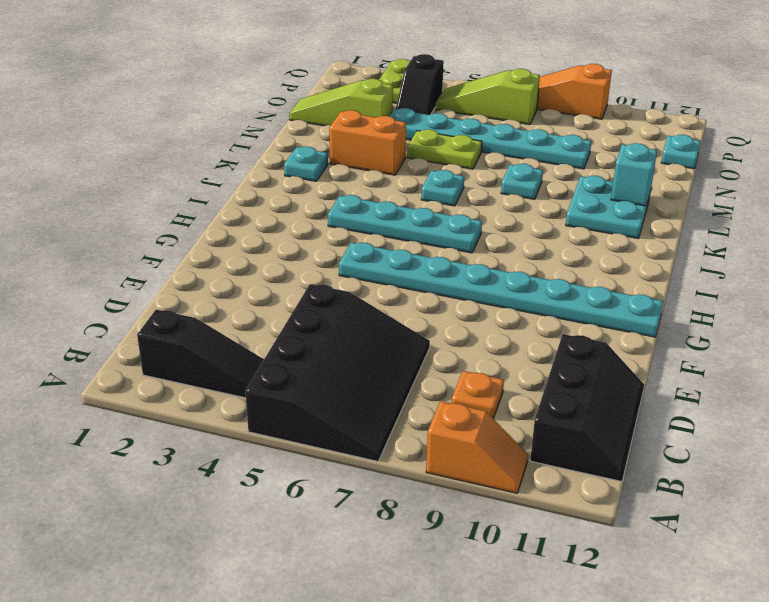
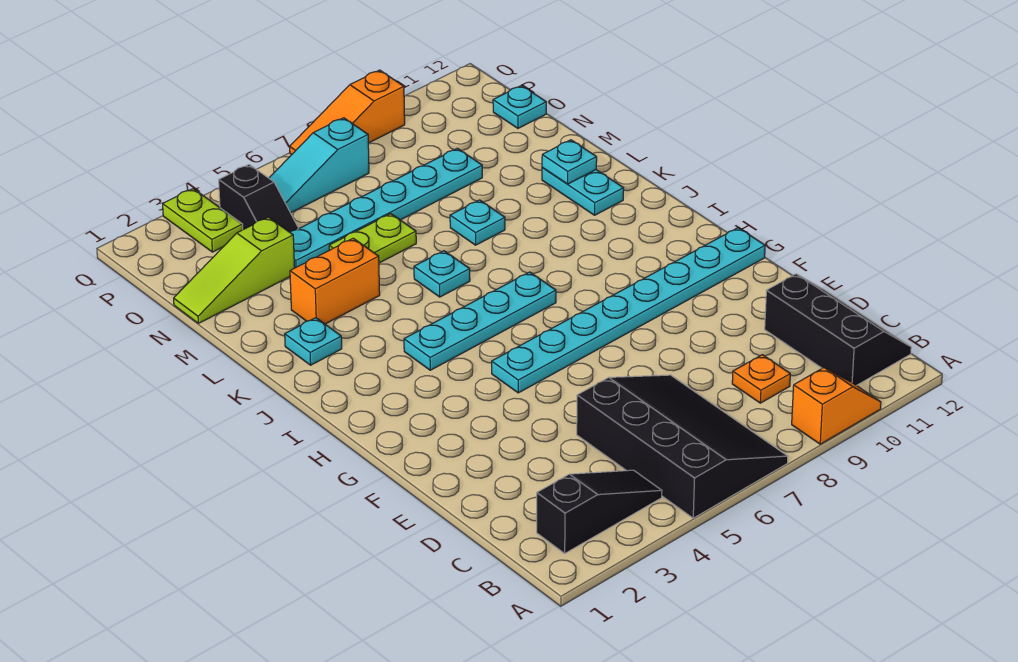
cyan plate K10:L11 level 1 -> cyan plate K11:L11 level 1
cyan brick L11 level 2 -> cyan plate L11 level 2
lime slope P5:P7 level 1 top 7 -> cyan slope P5:P7 level 1 top 7

